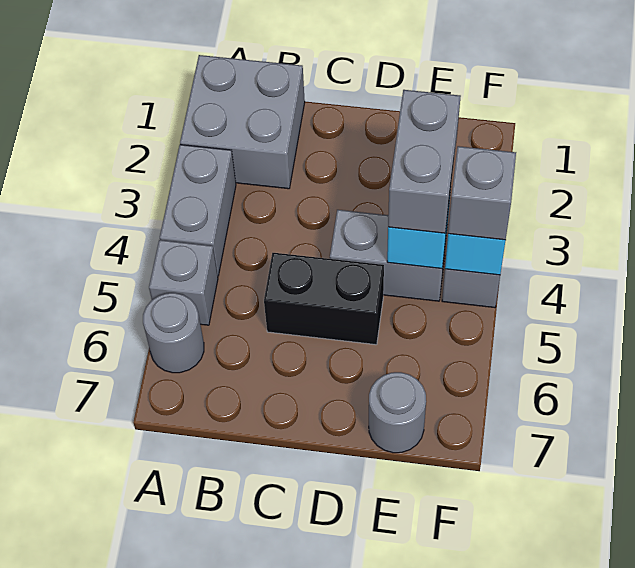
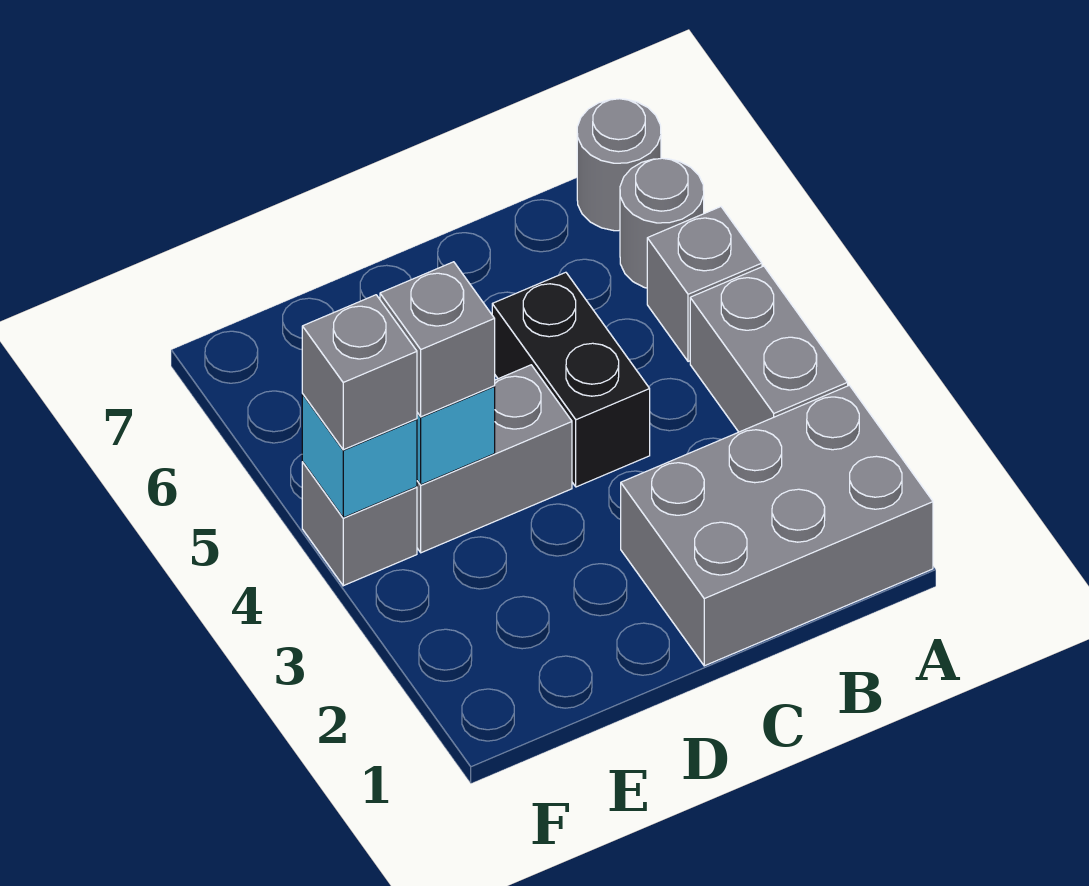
grey brick A1:B2 level 1 -> grey brick A1:C2 level 1
black brick C5:D5 level 1 -> black brick C4:C5 level 1
grey brick E3:E4 level 3 -> grey brick E4 level 3
grey round brick E7 level 1 -> grey round brick A7 level 1

